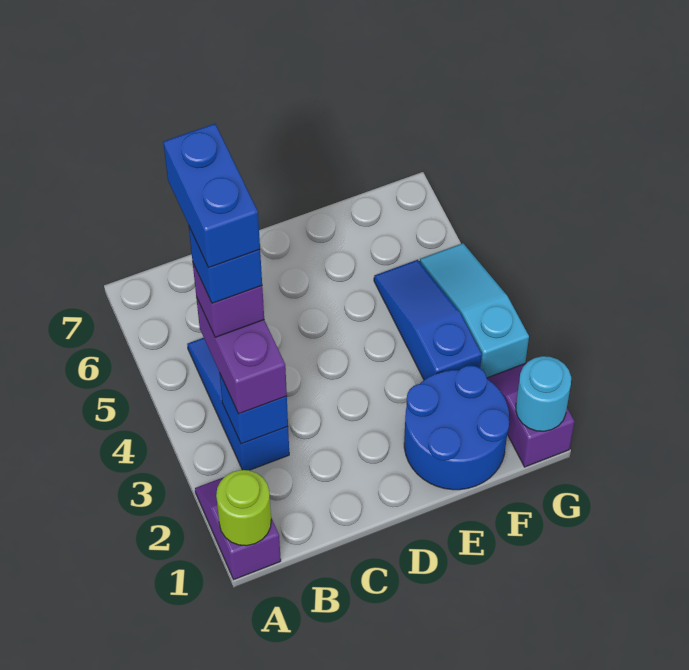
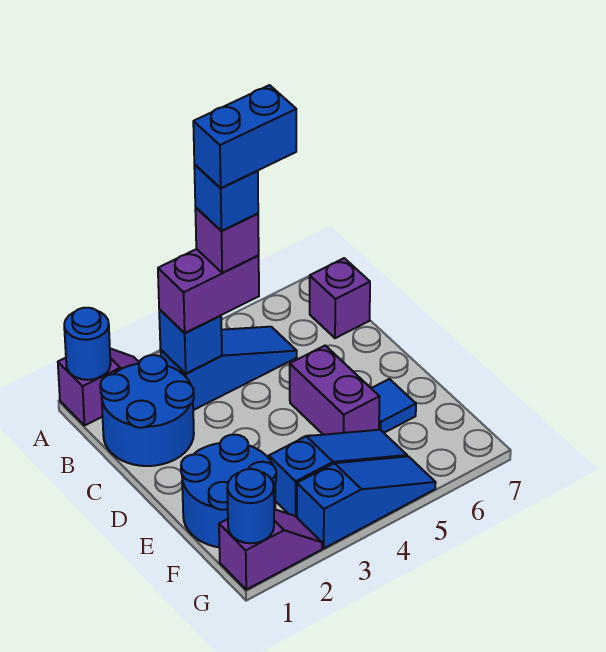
lime round brick A1 level 2 -> blue round brick A1 level 2
none -> blue round brick B1:C2 level 1
none -> purple brick B7 level 1
none -> purple brick D5:E5 level 1
none -> blue tile E6 level 1
cyan round brick G1 level 2 -> blue round brick G1 level 2
cyan slope G3:G5 level 1 top 3 -> blue slope G3:G5 level 1 top 3

